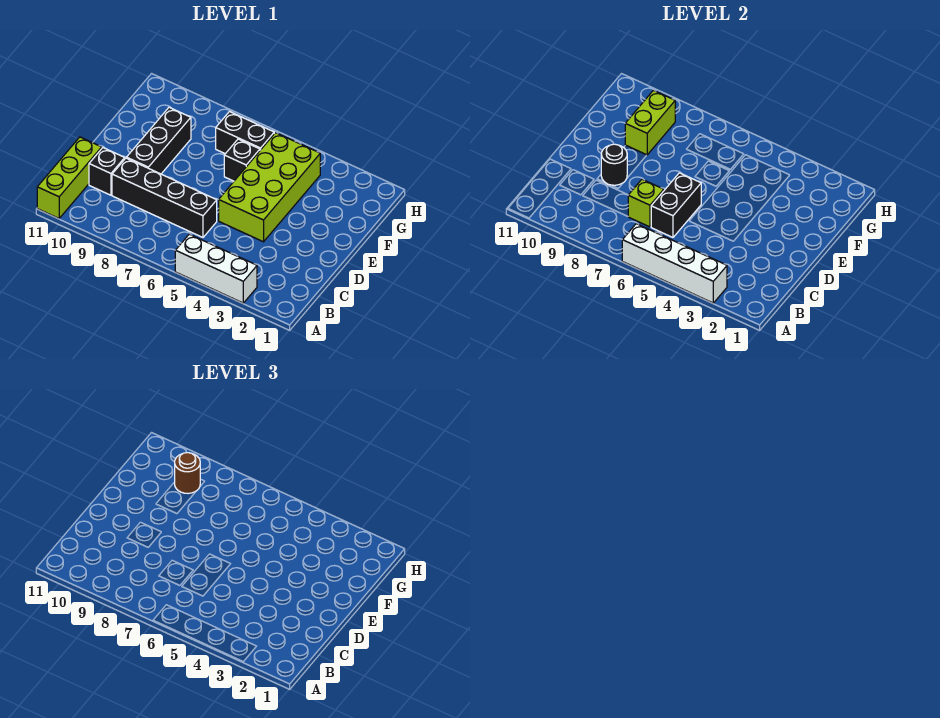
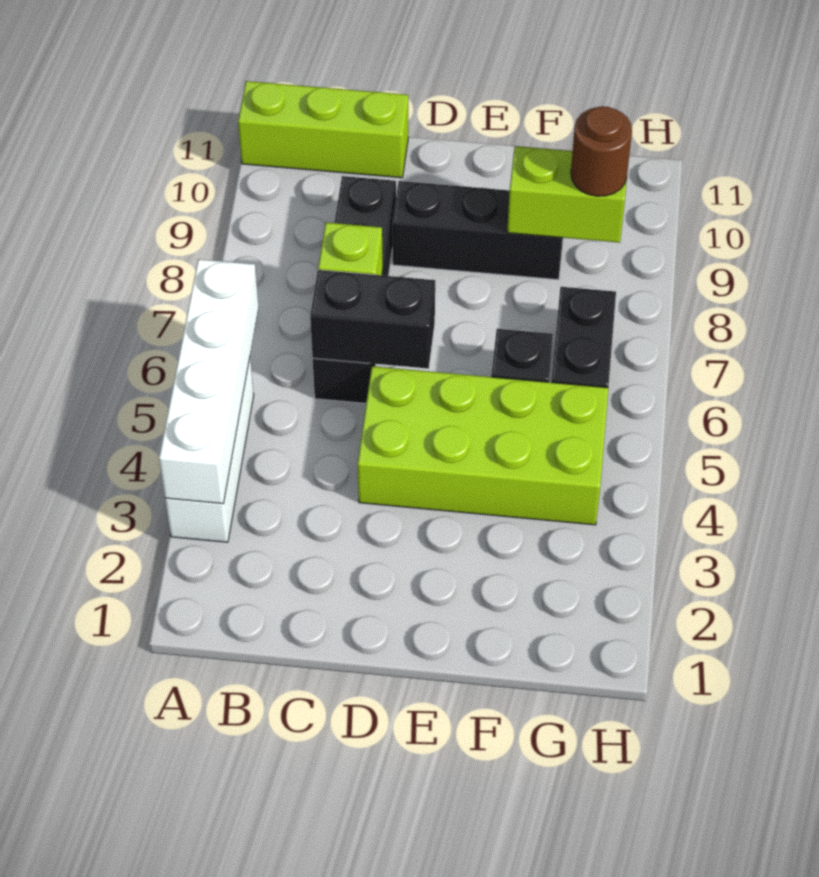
black brick C10 level 1 -> none
black round brick D9 level 2 -> none

